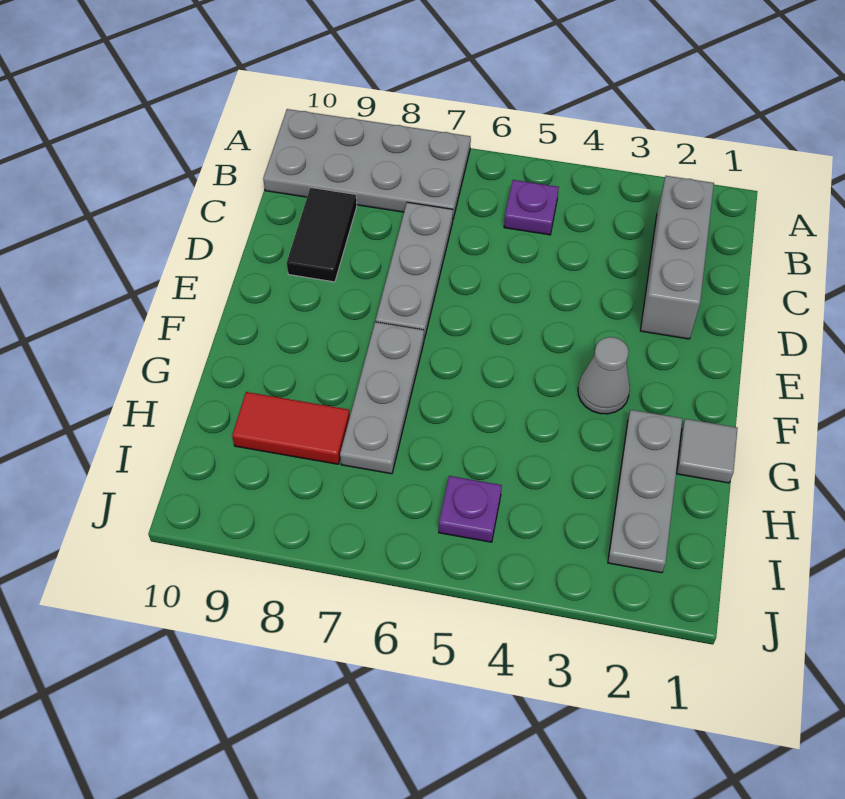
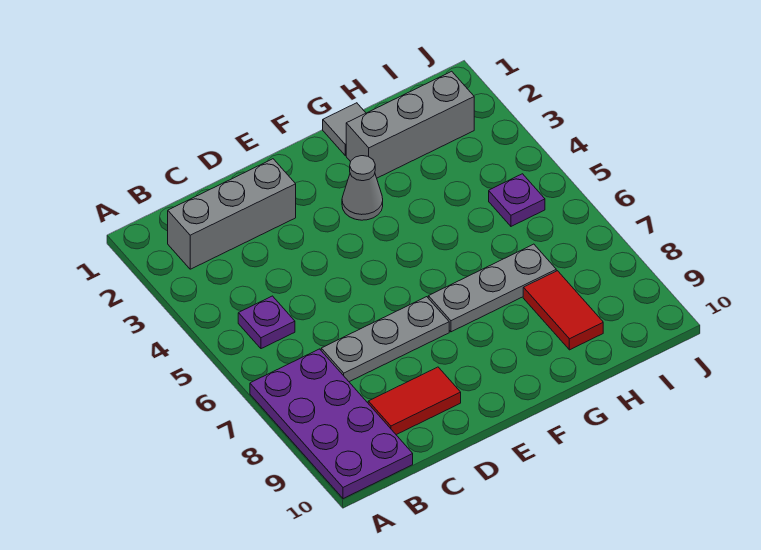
grey plate A7:B10 level 1 -> purple plate A7:B10 level 1
black tile C9:D9 level 1 -> red tile C9:D9 level 1
grey plate G2:I2 level 1 -> grey brick G2:I2 level 1

